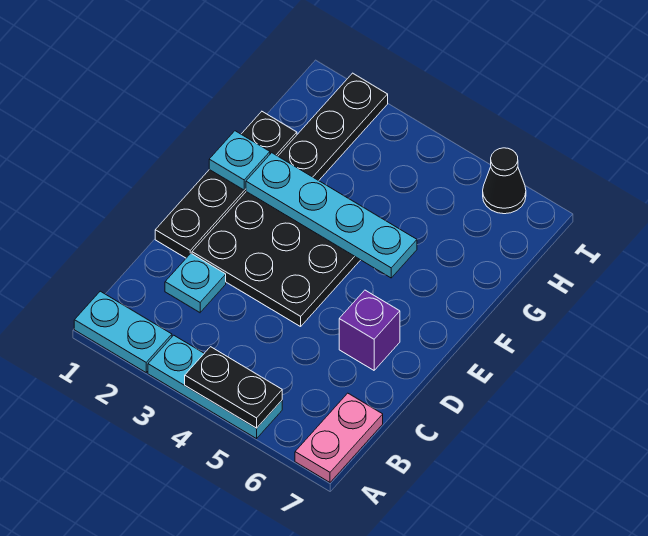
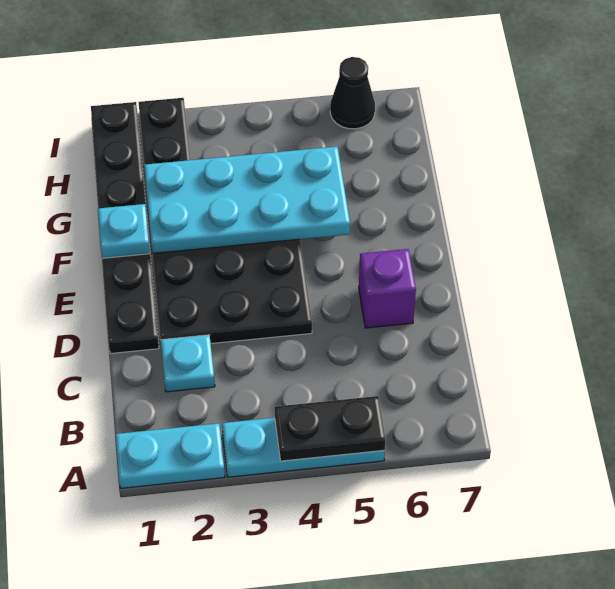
pink plate A7:B7 level 1 -> none
black plate D1:G1 level 1 -> black plate D1:I1 level 1
cyan plate F2:F5 level 2 -> cyan plate F2:G5 level 2

